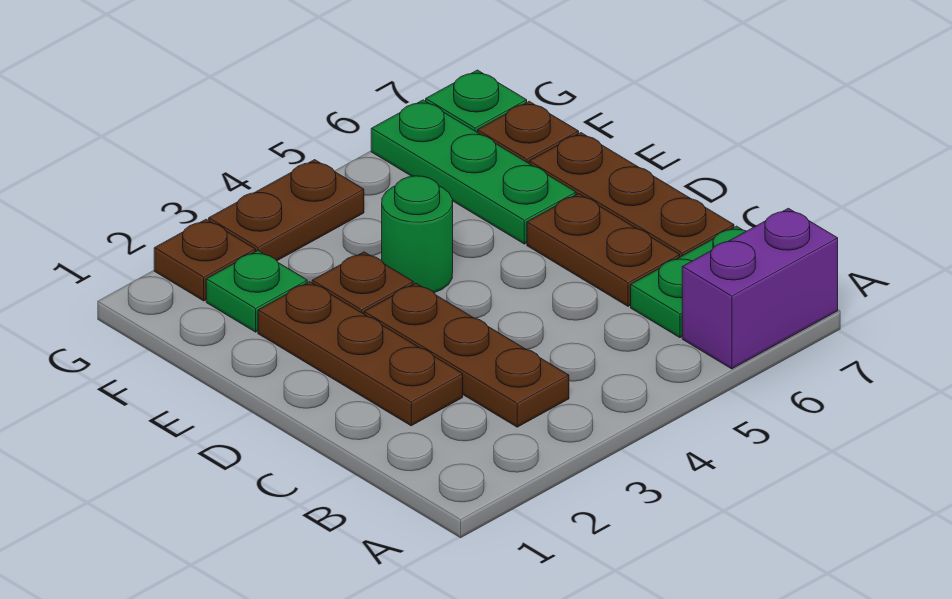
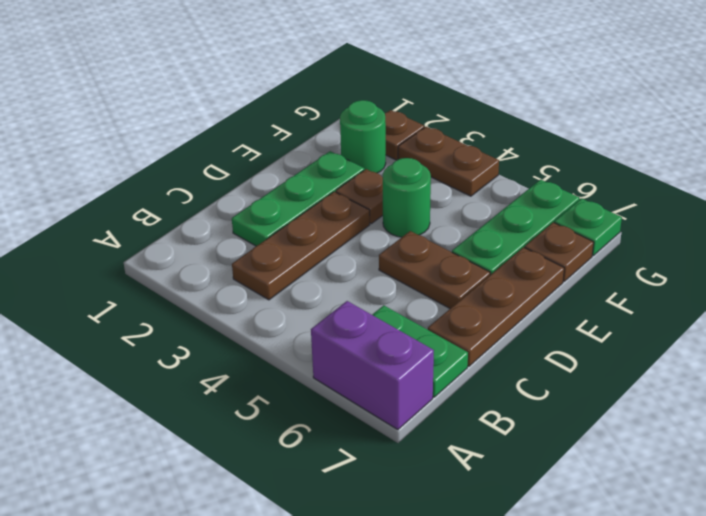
brown plate C2:E2 level 1 -> green plate C2:E2 level 1
brown plate C6:D6 level 1 -> brown plate D5:D6 level 1
green plate F2 level 1 -> green round brick F2 level 1

